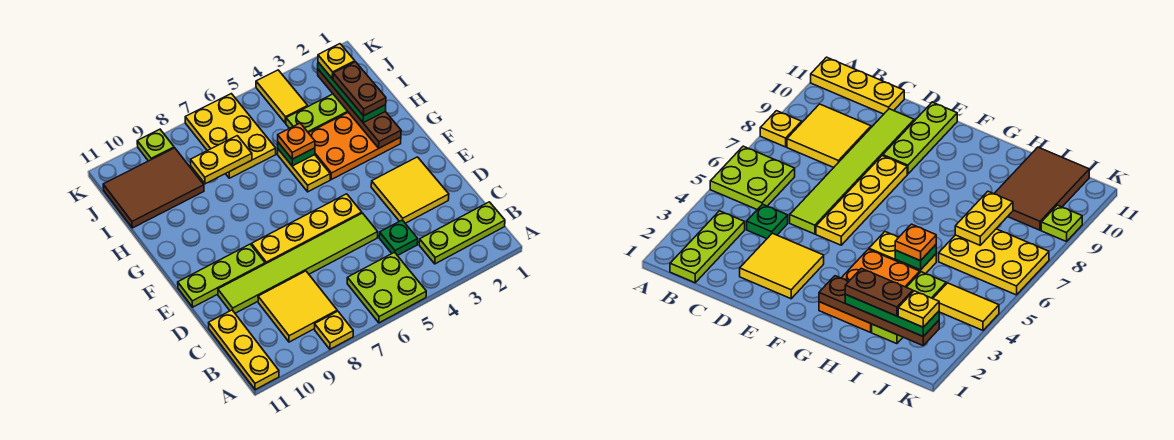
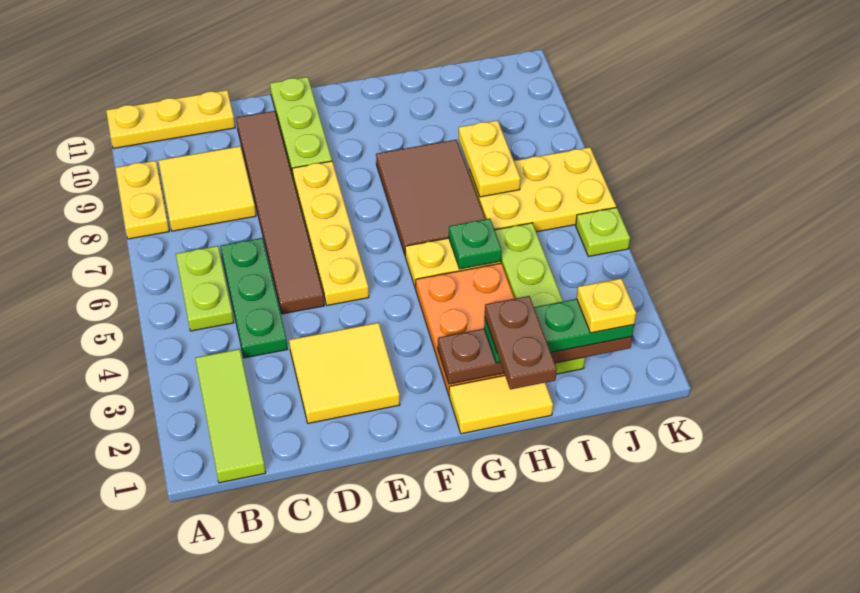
lime plate A5:B6 level 1 -> lime plate B5:B6 level 1
yellow plate A8 level 1 -> yellow plate A8:A9 level 1
lime plate B1:B3 level 1 -> lime tile B1:B3 level 1
green plate C4 level 1 -> green plate C4:C6 level 1
lime tile D5:D10 level 1 -> brown tile D5:D10 level 1
brown plate H2:I2 level 4 -> brown plate H1:H2 level 4
orange plate H5 level 3 -> none
lime plate I2:I4 level 1 -> lime plate I2:I5 level 1
brown tile I9:J11 level 1 -> brown tile G6:H8 level 1
yellow tile J4:K4 level 1 -> yellow tile G1:H1 level 1
lime plate K9 level 1 -> lime plate K5 level 1

